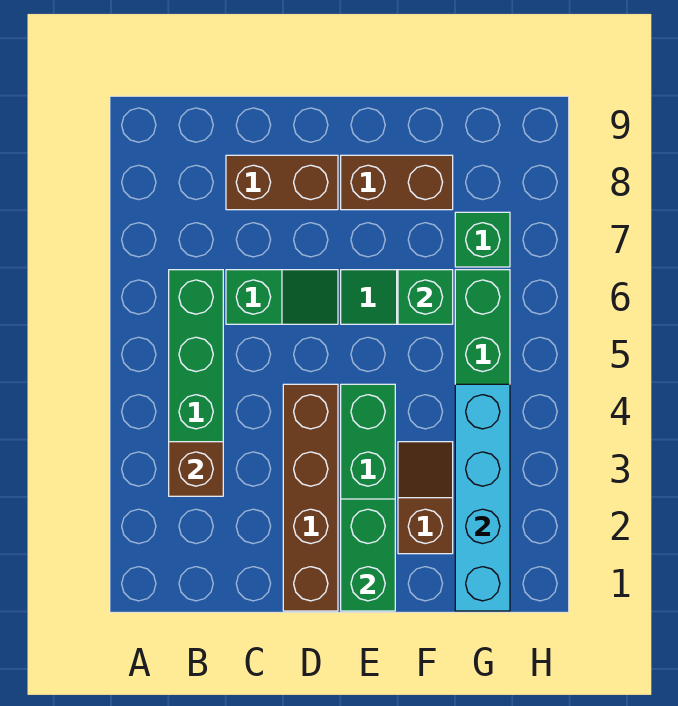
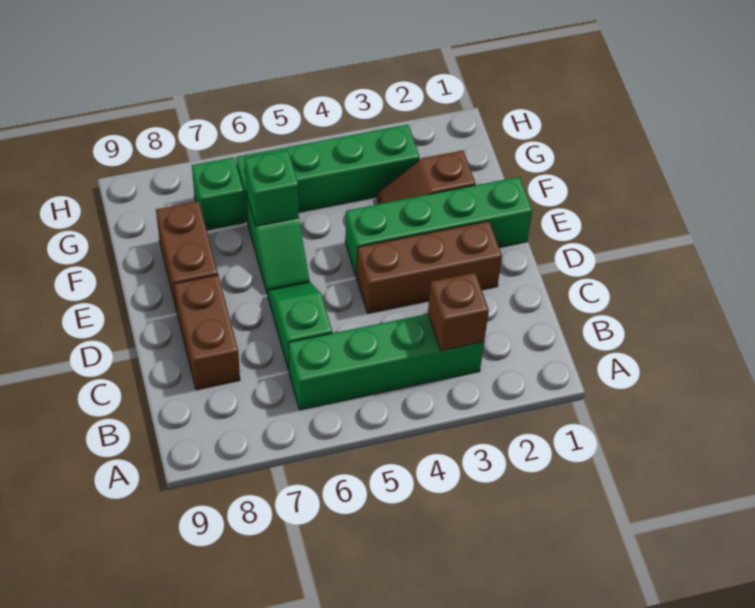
brown brick D1:D4 level 1 -> brown brick D2:D4 level 1
green brick E1:E2 level 2 -> none
cyan brick G1:G4 level 2 -> none

